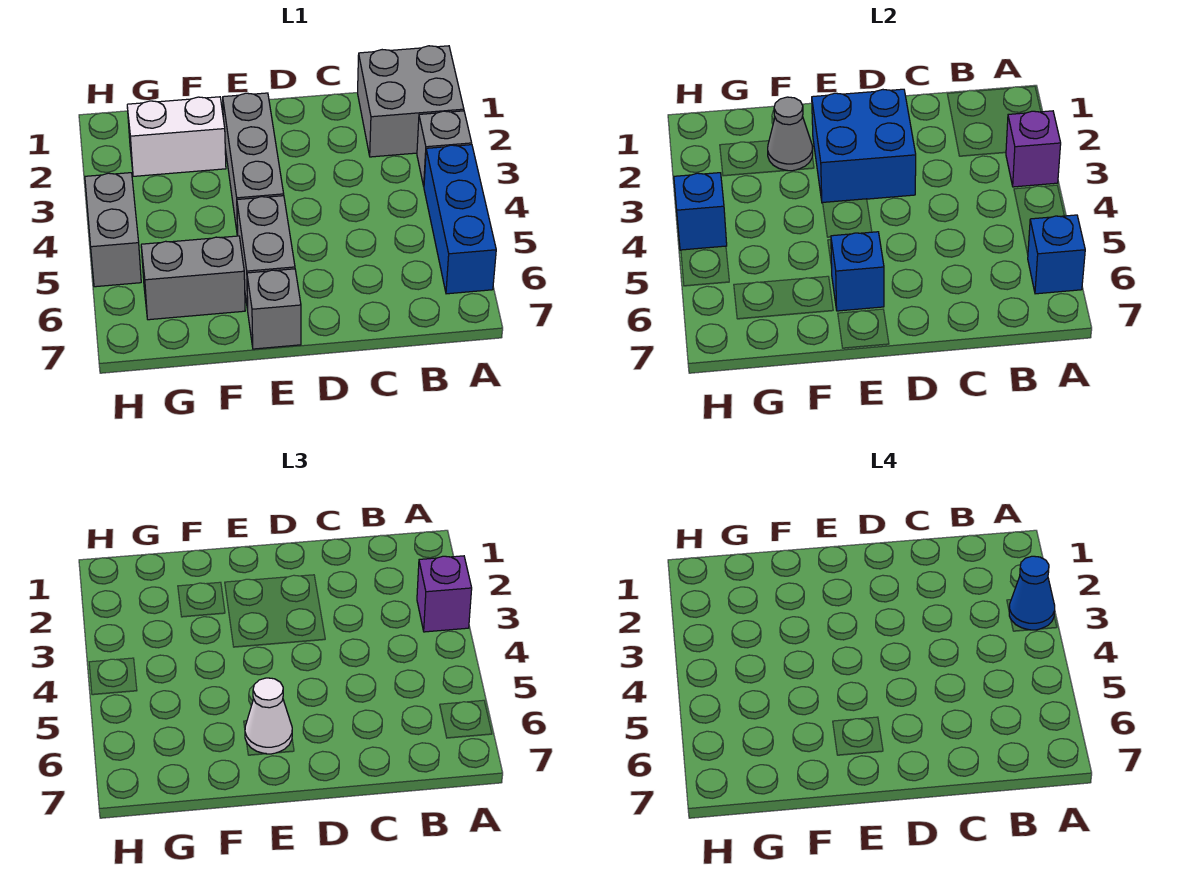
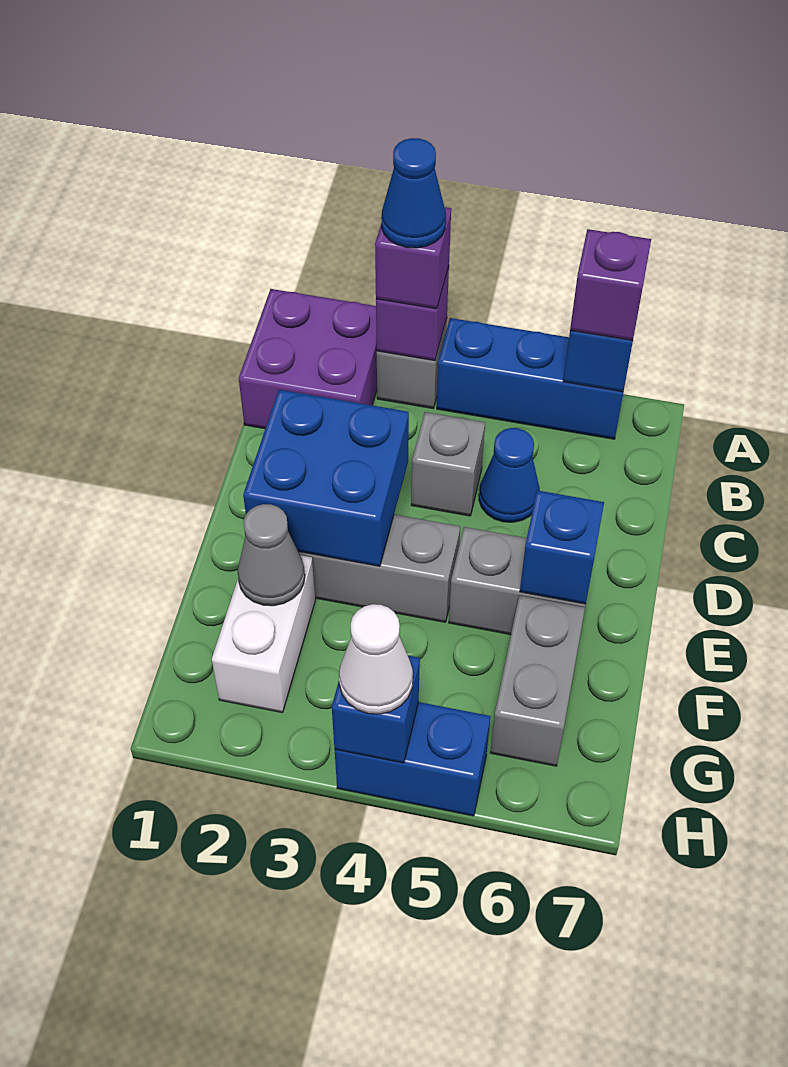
grey brick A1:B2 level 1 -> purple brick A1:B2 level 1
none -> purple brick A6 level 3
none -> blue cone C5 level 1
white cone E6 level 3 -> white cone H4 level 3
grey brick E7 level 1 -> grey brick C4 level 1
grey brick H4:H5 level 1 -> blue brick H4:H5 level 1

